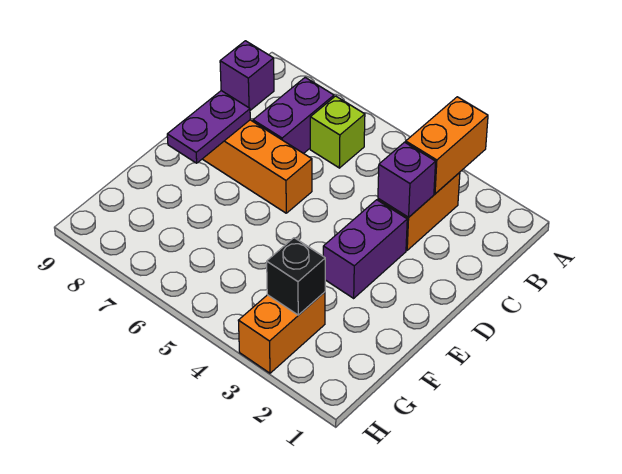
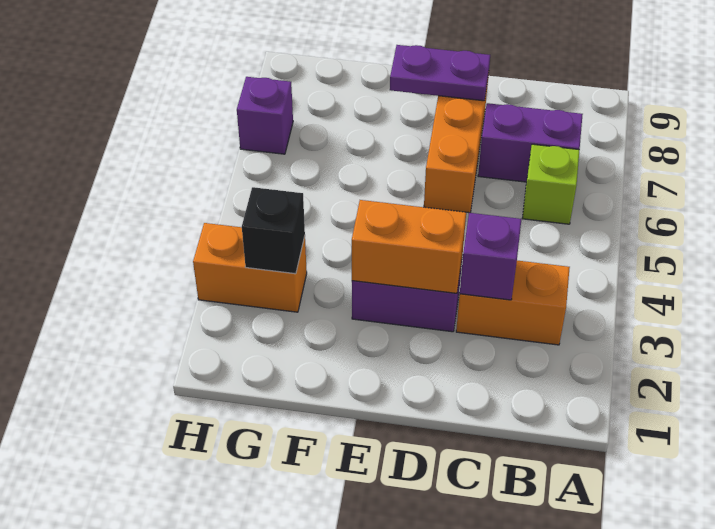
orange brick A3:B3 level 2 -> orange brick D3:E3 level 2
purple brick B9 level 1 -> purple brick H7 level 1

